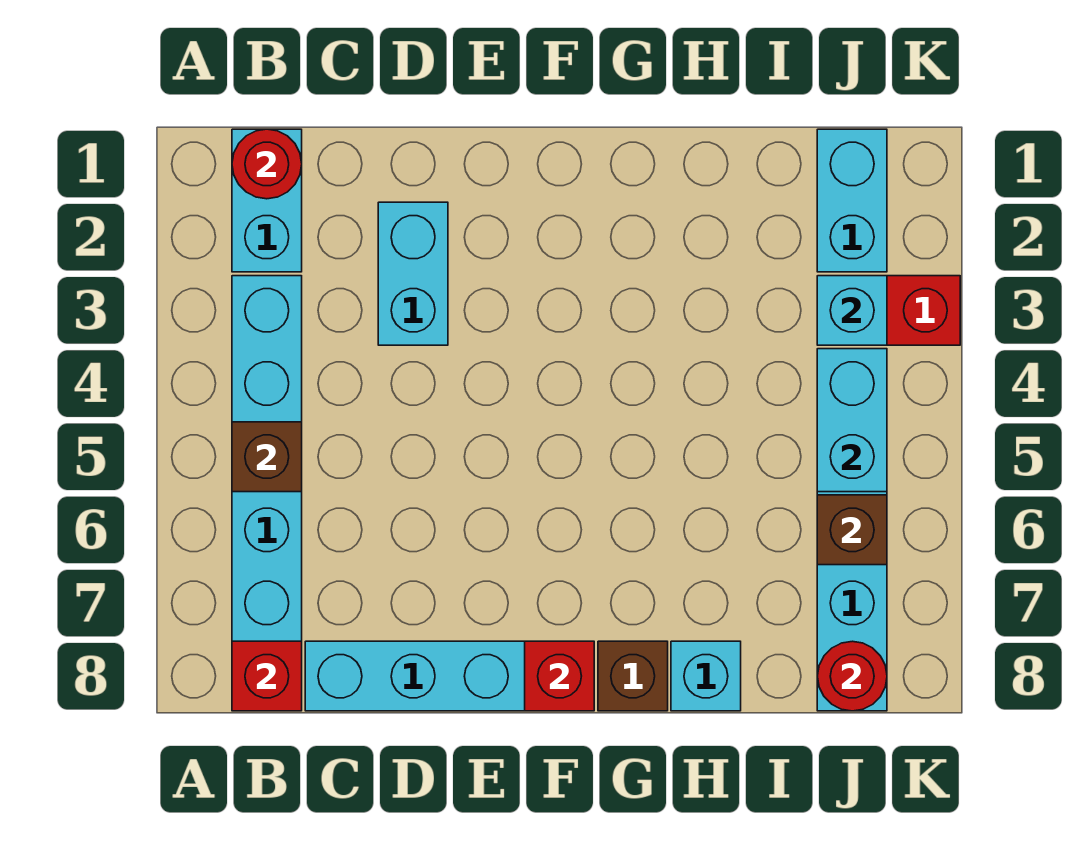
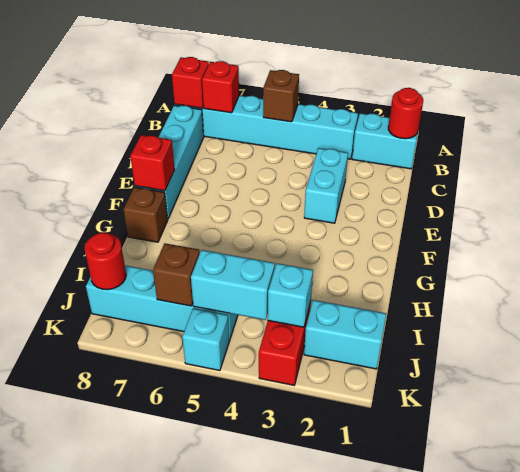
none -> red brick B7 level 2
cyan brick D2:D3 level 1 -> cyan brick D3:E3 level 1
cyan brick H8 level 1 -> cyan brick K5 level 1

